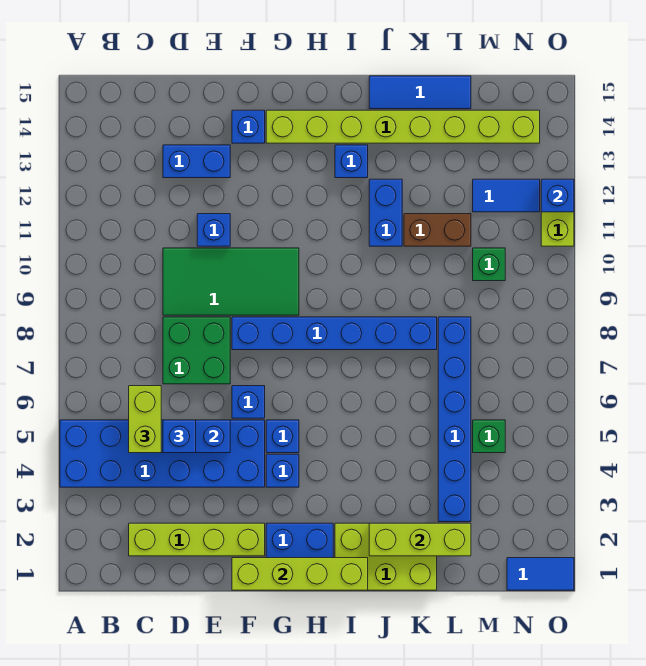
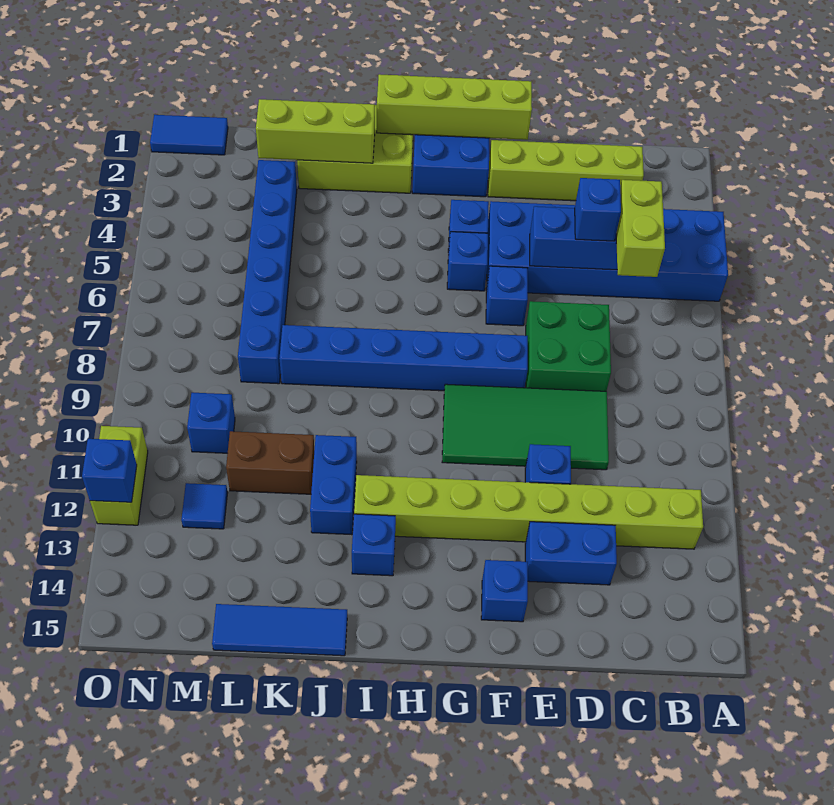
lime brick G14:N14 level 1 -> lime brick B12:I12 level 1
green brick M5 level 1 -> none
green brick M10 level 1 -> blue brick M10 level 1
blue tile M12:N12 level 1 -> blue tile M12 level 1

